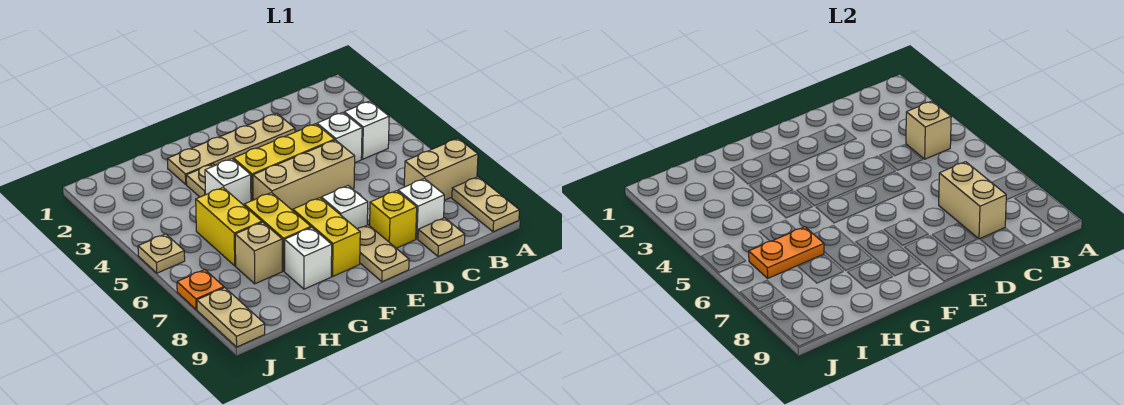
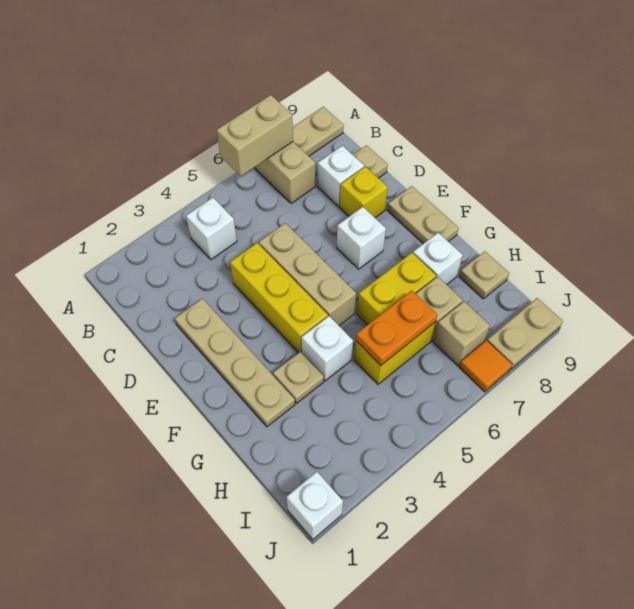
tan brick B4 level 2 -> tan brick I7 level 1
white brick C4 level 1 -> white brick J1 level 1
tan brick C7:C8 level 2 -> tan brick A6:A7 level 2
tan plate E8:E9 level 1 -> tan plate E9:F9 level 1
yellow brick F7:F8 level 1 -> none
orange plate H6:I6 level 2 -> orange plate H5:H6 level 2
tan plate J5 level 1 -> tan plate H9 level 1
orange plate J7 level 1 -> orange tile J7 level 1

